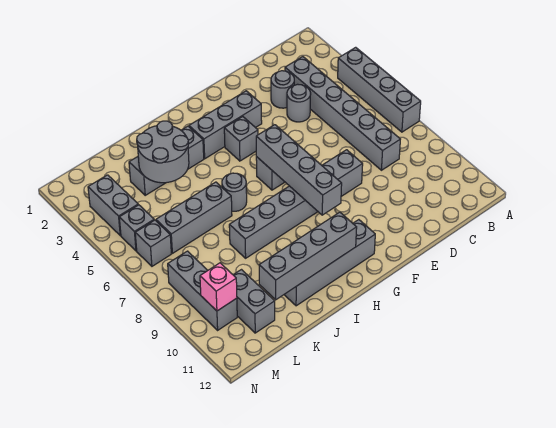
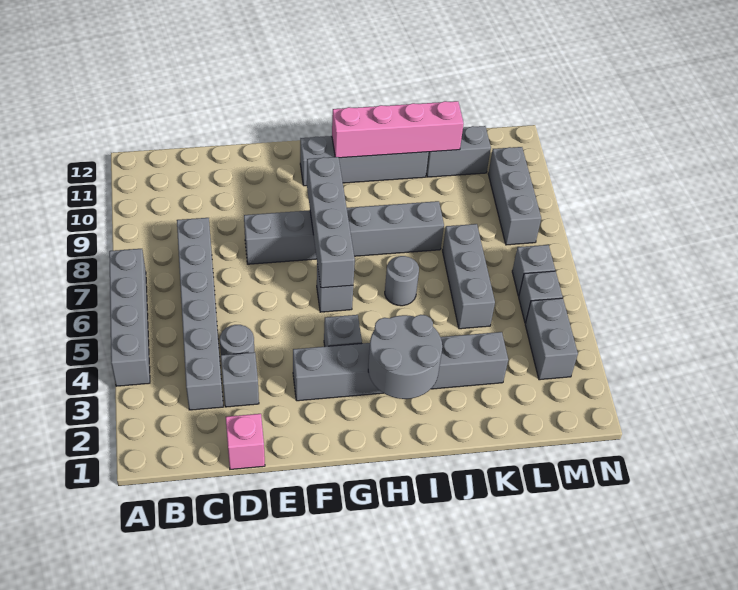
grey round brick D3 level 1 -> grey brick D3 level 1
grey brick H11:K11 level 2 -> pink brick H11:K11 level 2
grey round brick J3:K4 level 2 -> grey round brick H2:I3 level 2
grey brick J6:L6 level 1 -> grey brick K5:K7 level 1
grey brick L10:L11 level 1 -> grey brick K11:L11 level 1
pink brick M10 level 2 -> pink brick D1 level 1

